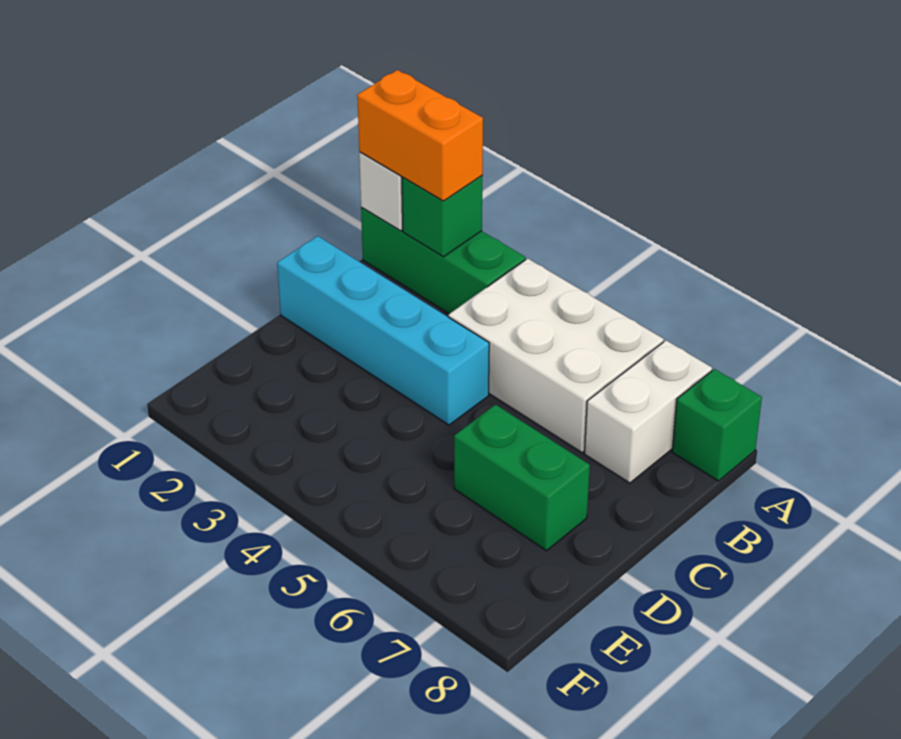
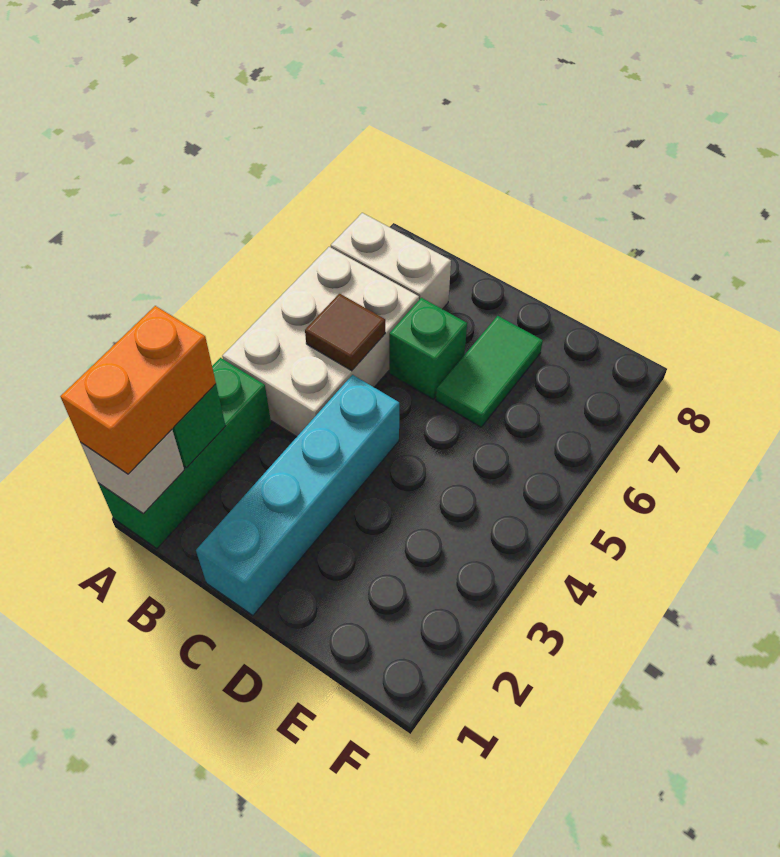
green brick A8 level 1 -> green brick C6 level 1
none -> brown tile B5 level 2
green brick D6:D7 level 1 -> green tile D6:D7 level 1

